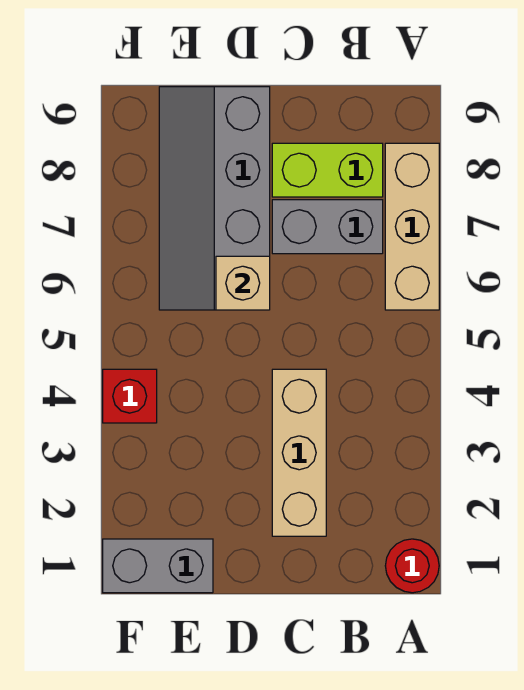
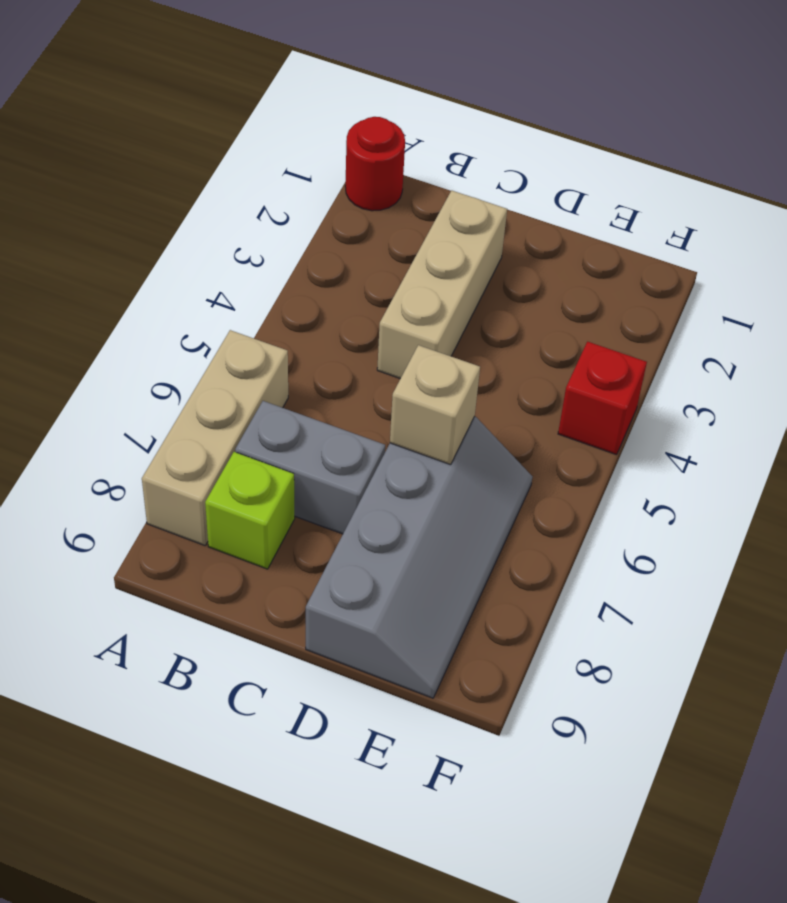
lime brick B8:C8 level 1 -> lime brick B8 level 1
grey brick E1:F1 level 1 -> none

